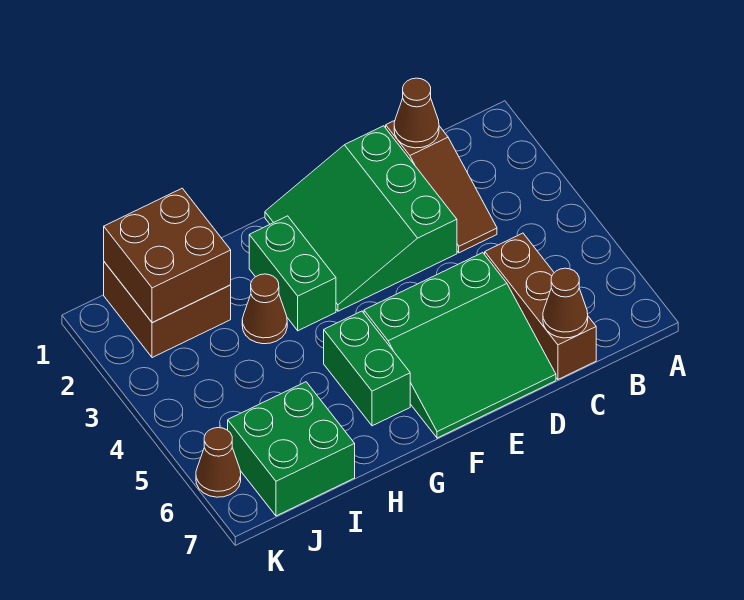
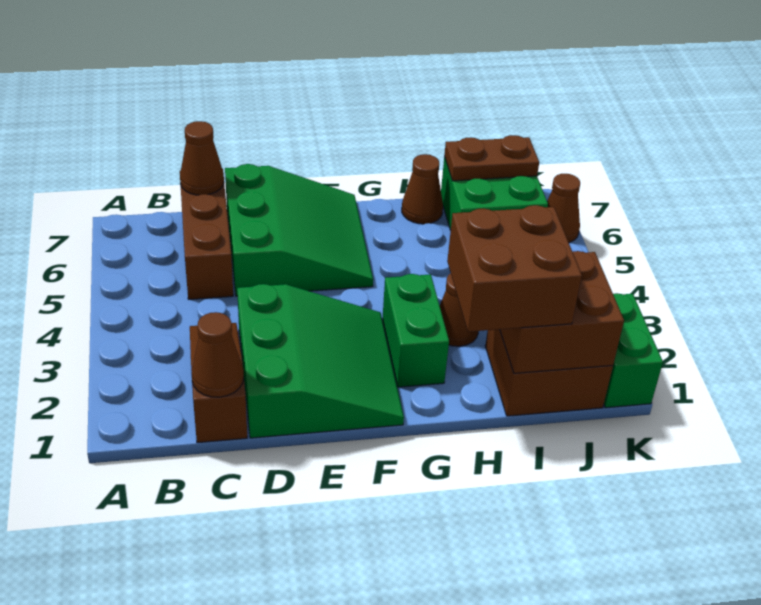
green slope D5:F7 level 1 top 5 -> green slope D5:F7 level 1 top D
green brick G5:G6 level 1 -> green brick K1:K2 level 1
none -> brown brick H1:I2 level 3
none -> brown cone H7 level 1
none -> brown plate I7:J7 level 2

